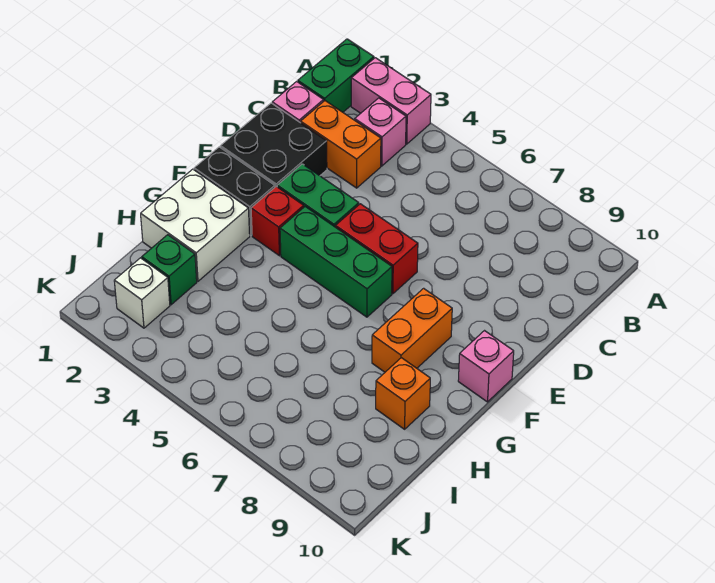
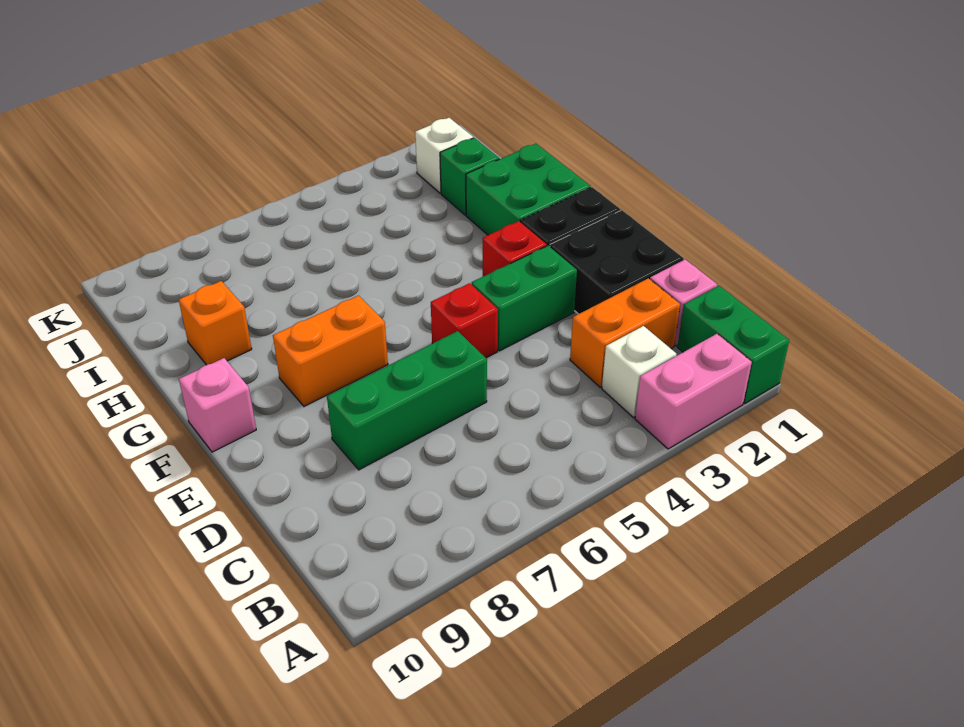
pink brick B3 level 1 -> white brick B3 level 1
red brick E5:E6 level 1 -> red brick E5 level 1
green brick F4:F6 level 1 -> green brick D6:D8 level 1
orange brick F8:G8 level 1 -> orange brick F7:F8 level 1
white brick G1:H2 level 1 -> green brick G1:H2 level 1

